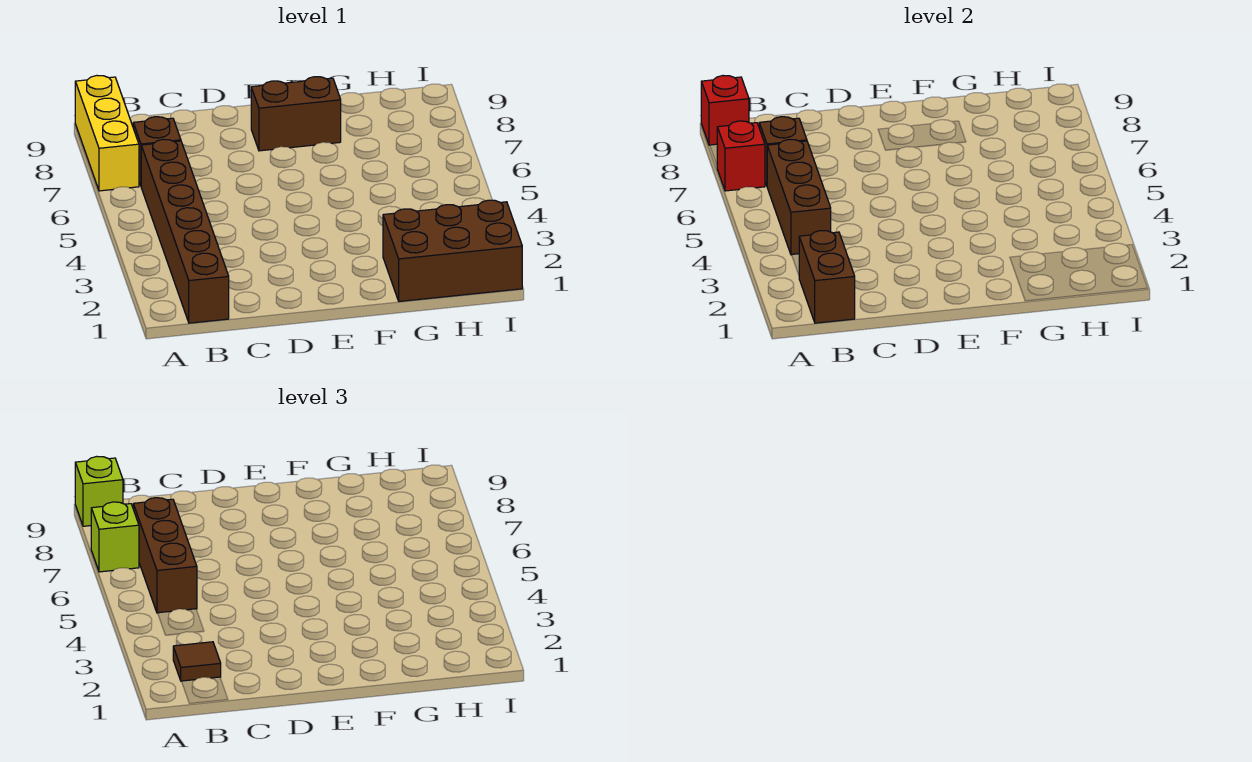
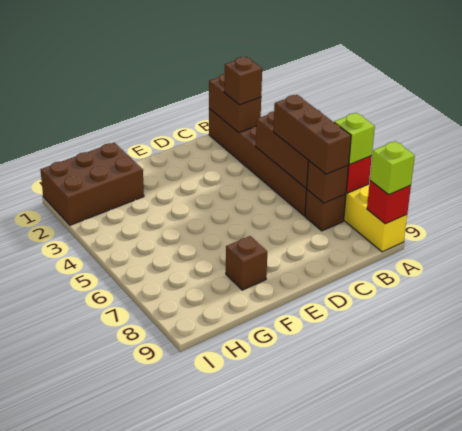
brown tile B2 level 3 -> brown brick B2 level 3
brown brick E8:F8 level 1 -> brown brick F8 level 1

